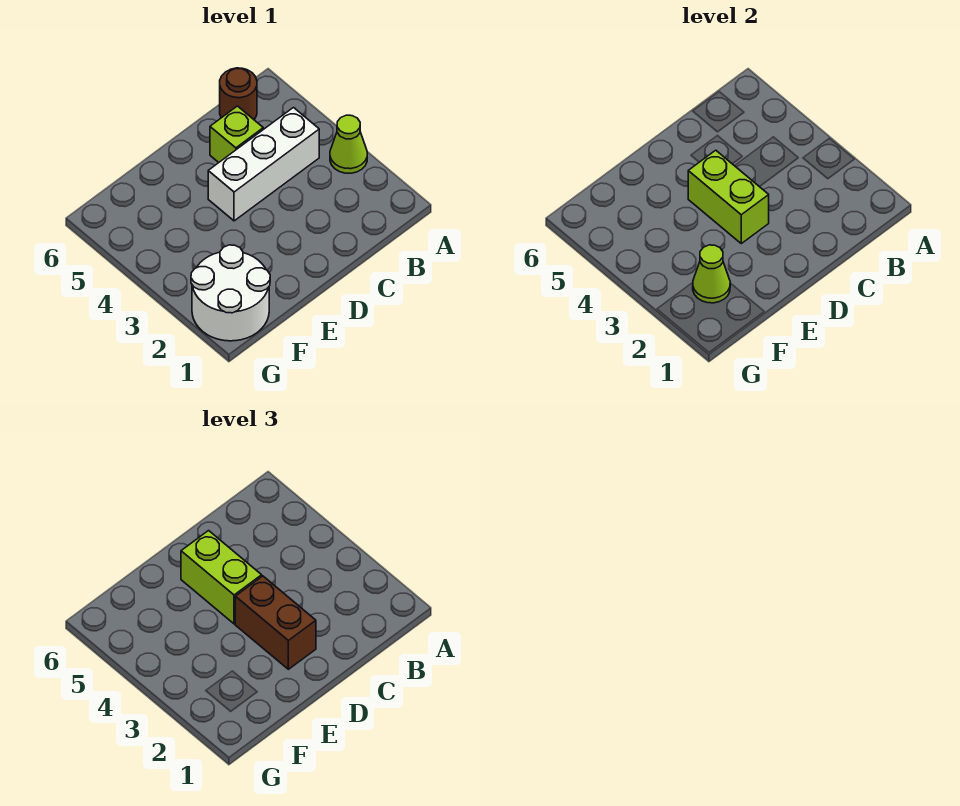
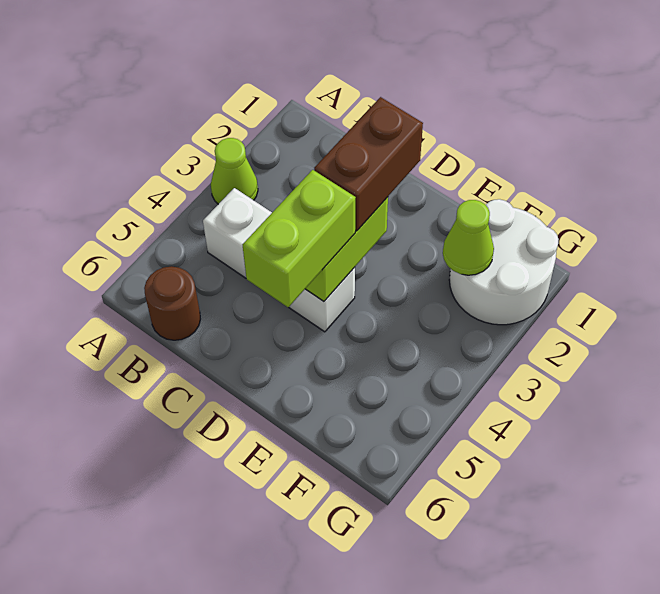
lime brick C5 level 1 -> none

